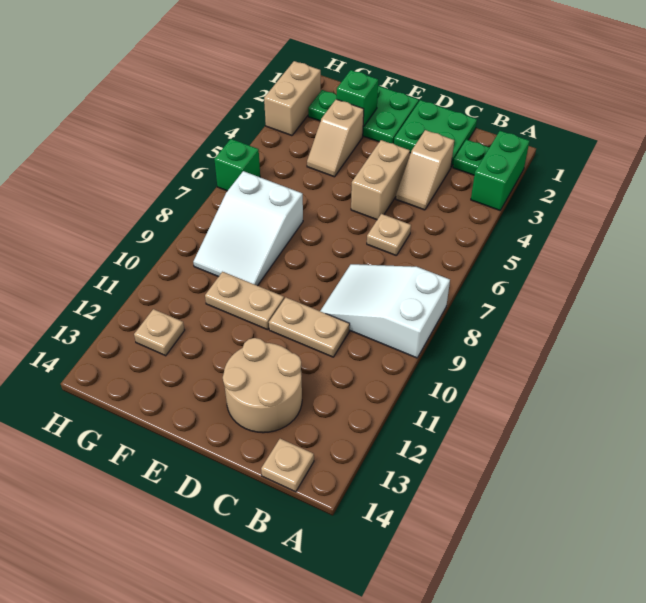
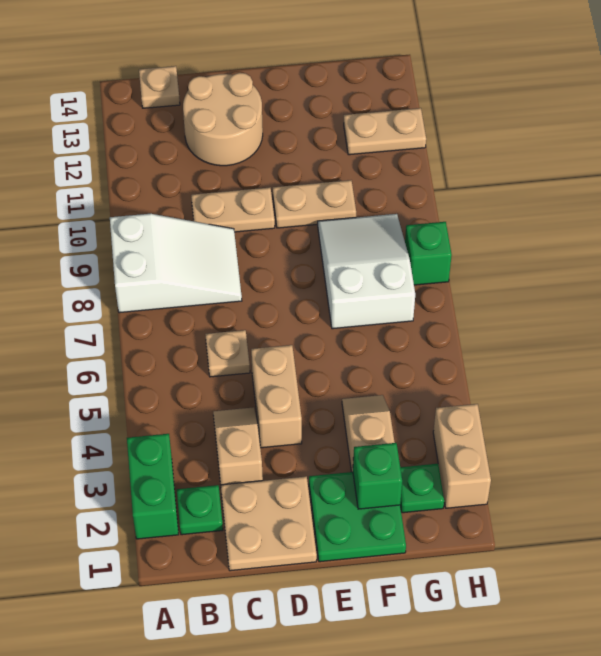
green plate C1:D2 level 1 -> tan plate C1:D2 level 1
tan plate G12 level 1 -> tan plate G12:H12 level 1
green brick H6 level 1 -> green brick H8 level 1

